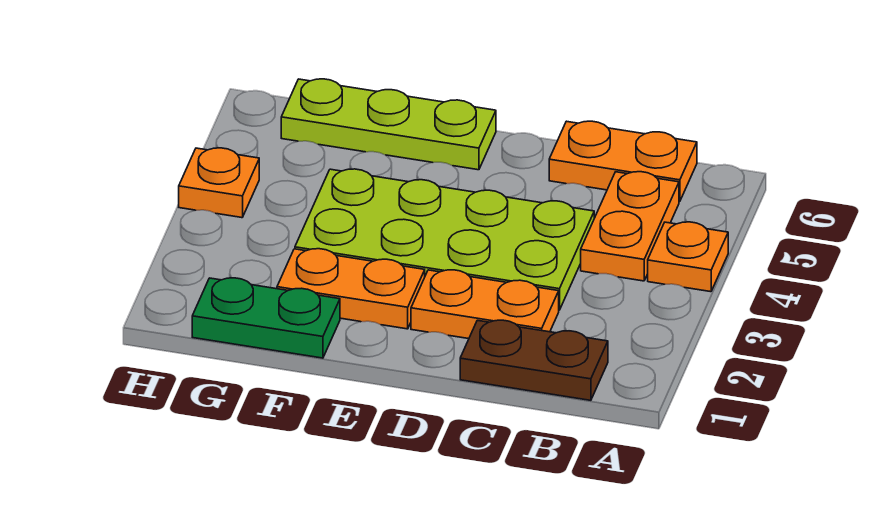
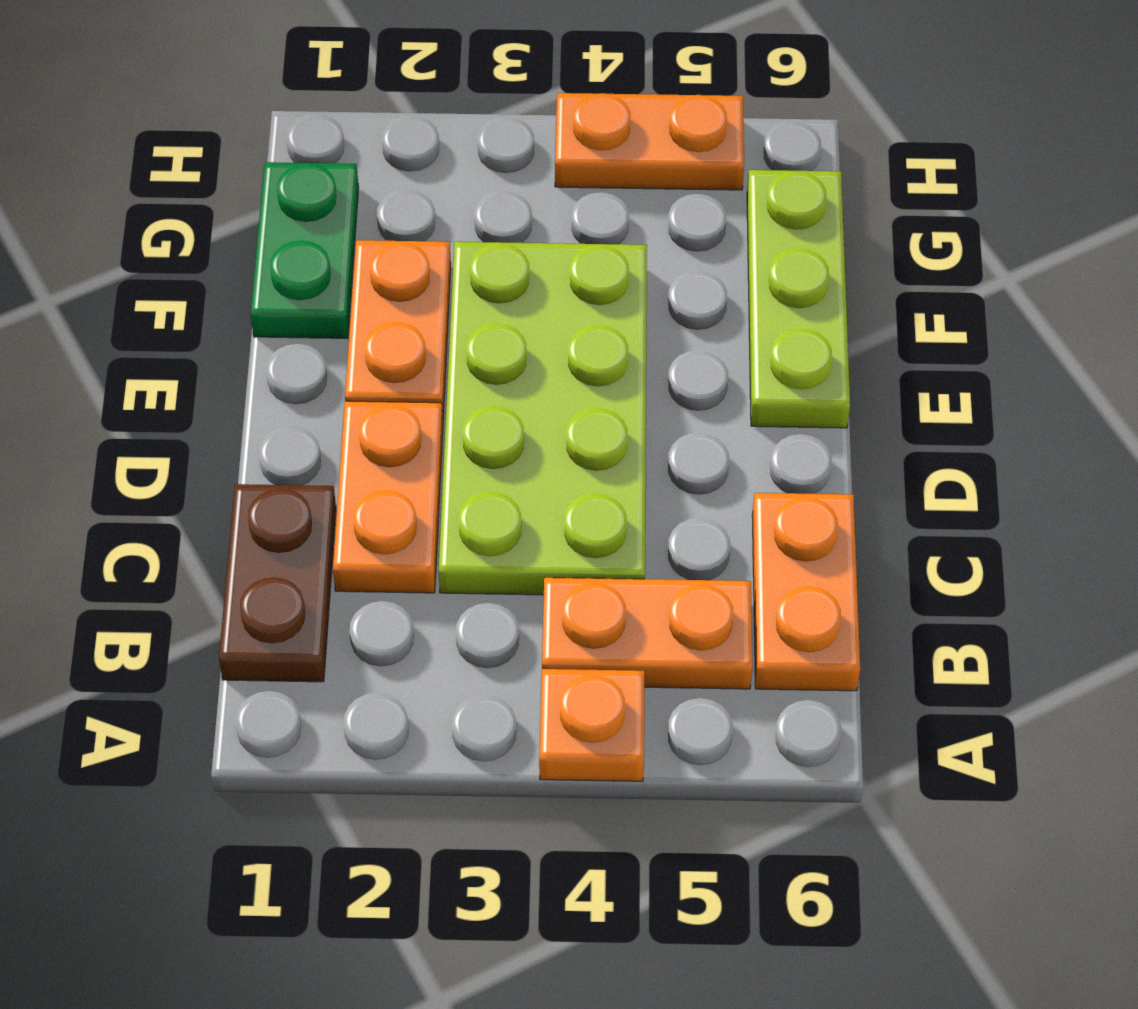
orange plate H4 level 1 -> orange plate H4:H5 level 1

